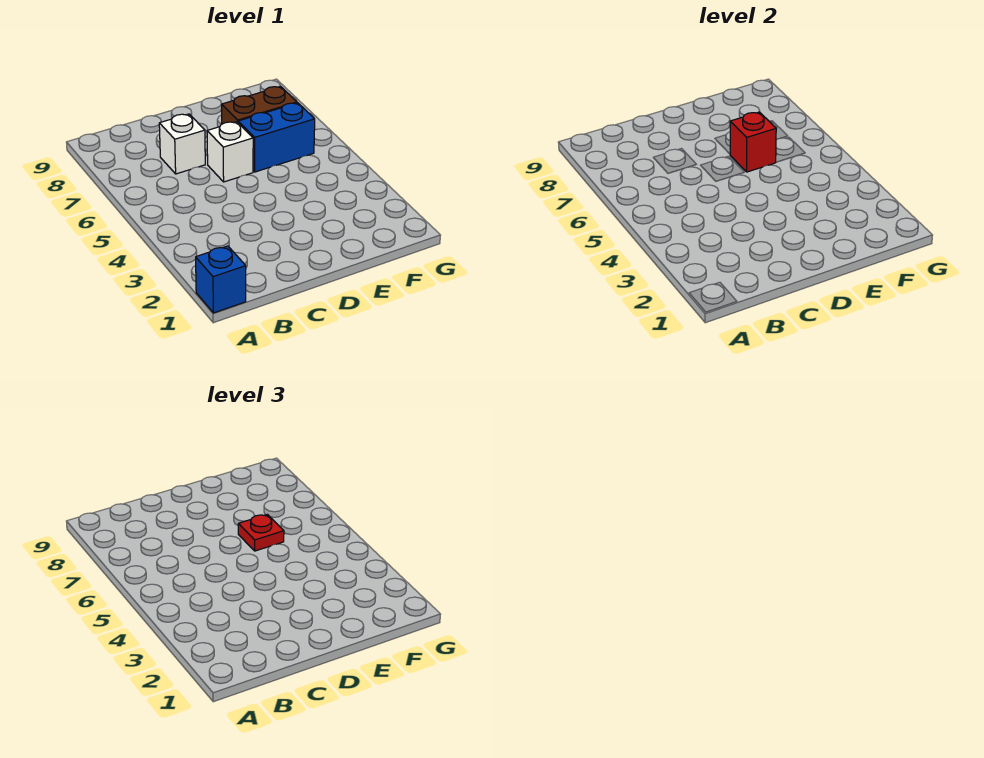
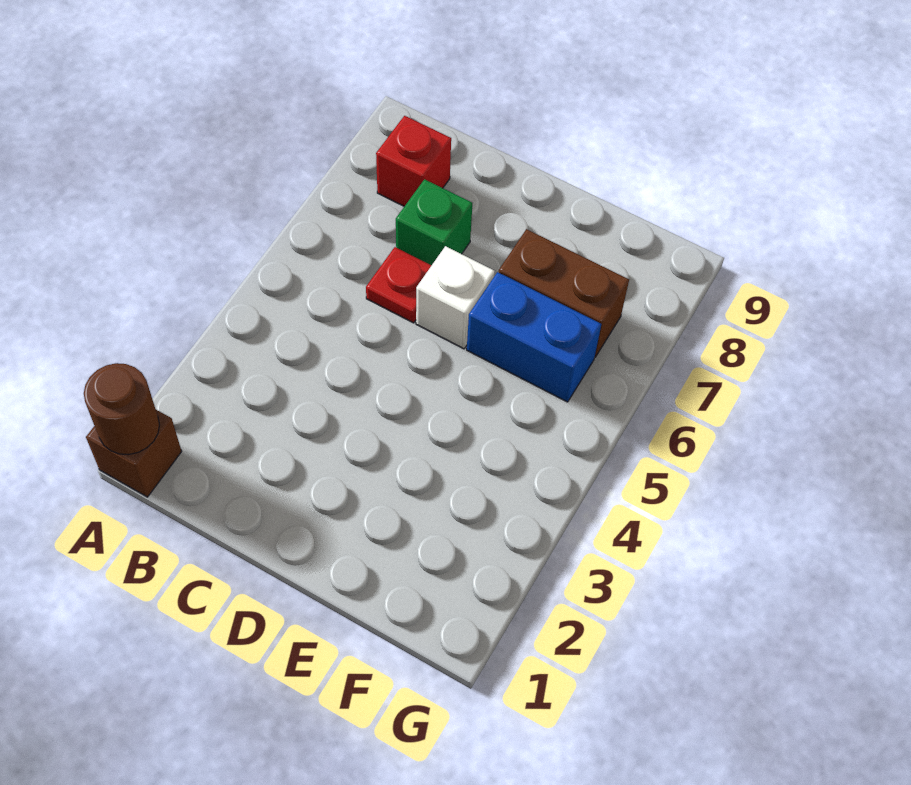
blue brick A1 level 1 -> brown brick A1 level 1
none -> brown round brick A1 level 2
white brick C7 level 1 -> green brick C7 level 1
red brick E6 level 2 -> red brick B8 level 1
red plate E6 level 3 -> red plate C6 level 1

